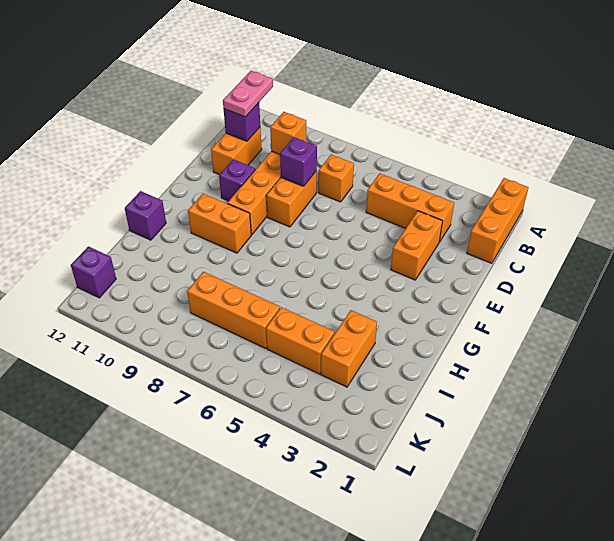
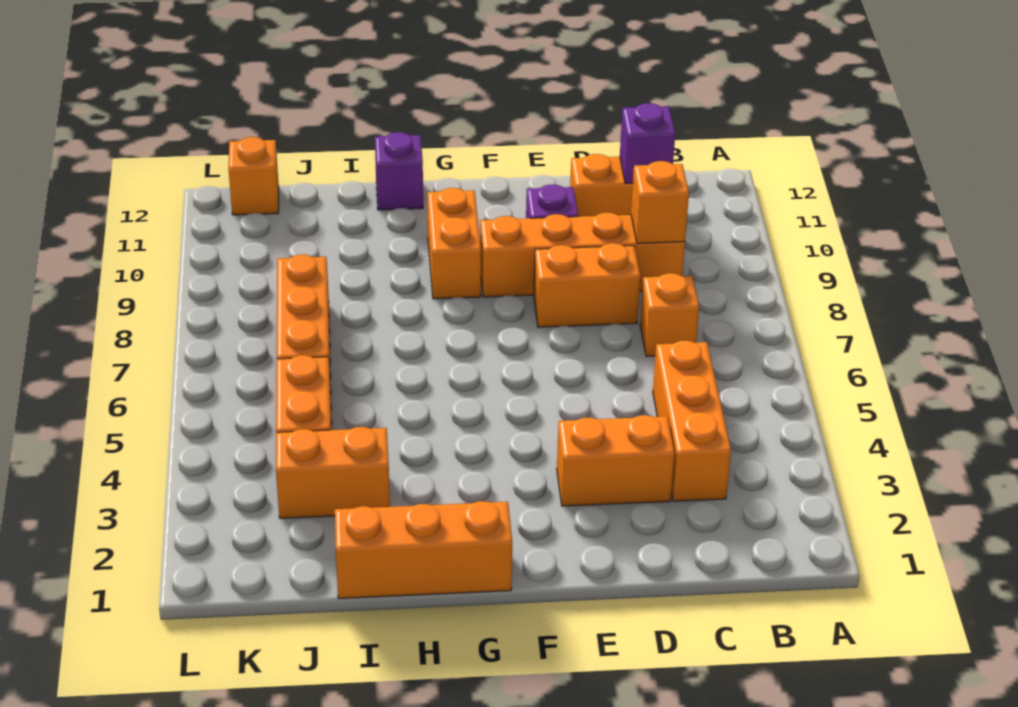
orange brick A1:C1 level 1 -> orange brick G1:I1 level 1
pink plate B11:C11 level 3 -> none
purple brick D8 level 2 -> none
purple brick K12 level 1 -> orange brick K12 level 1

